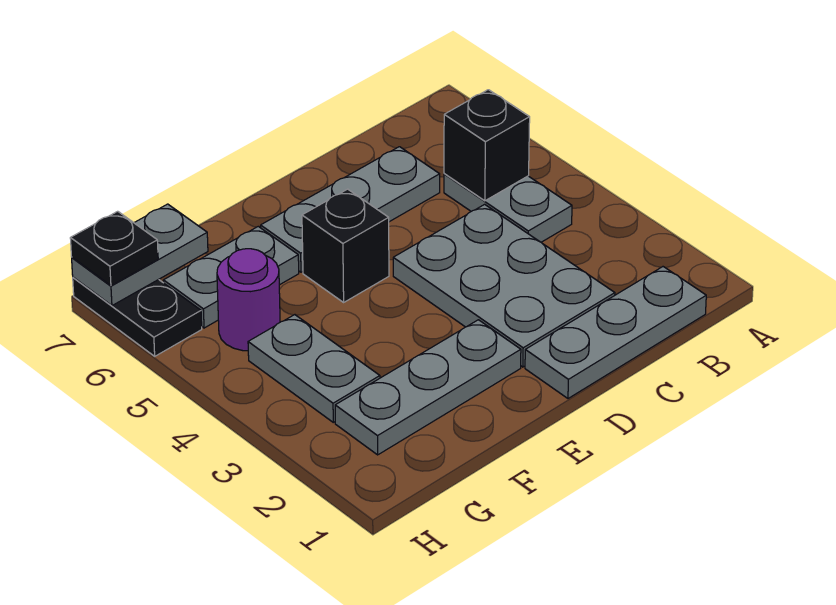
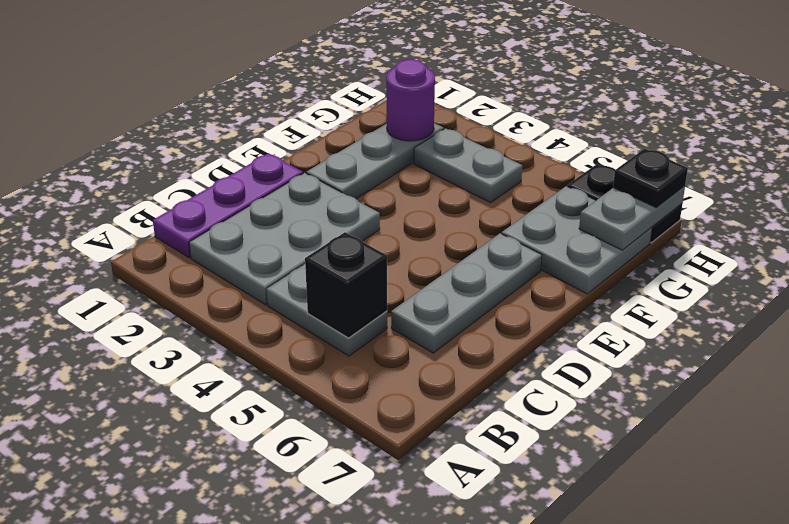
grey plate B1:D1 level 1 -> purple plate B1:D1 level 1
grey plate C2:D4 level 1 -> grey plate B2:D3 level 1
black brick E5 level 1 -> none
grey plate F6:G6 level 1 -> grey plate F6:G7 level 1
purple round brick G5 level 1 -> purple round brick G2 level 2

